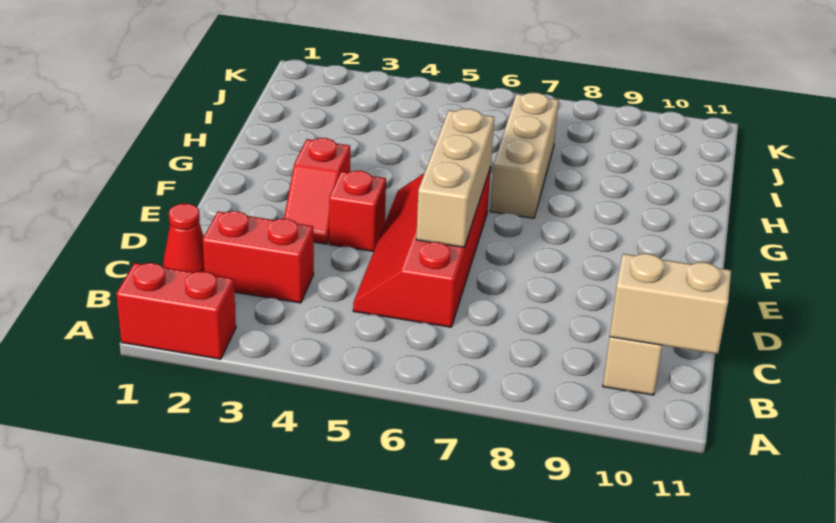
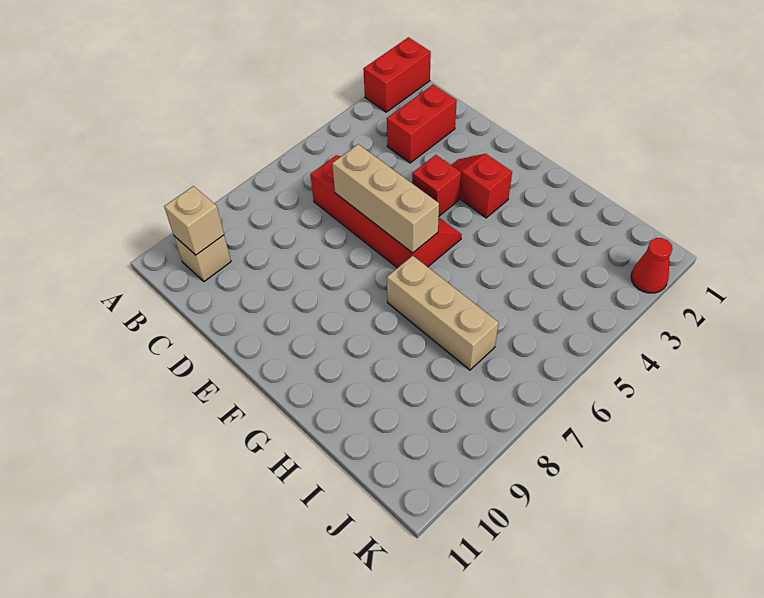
tan brick B10:B11 level 2 -> tan brick B10 level 2
red cone C1 level 1 -> red cone K2 level 1

